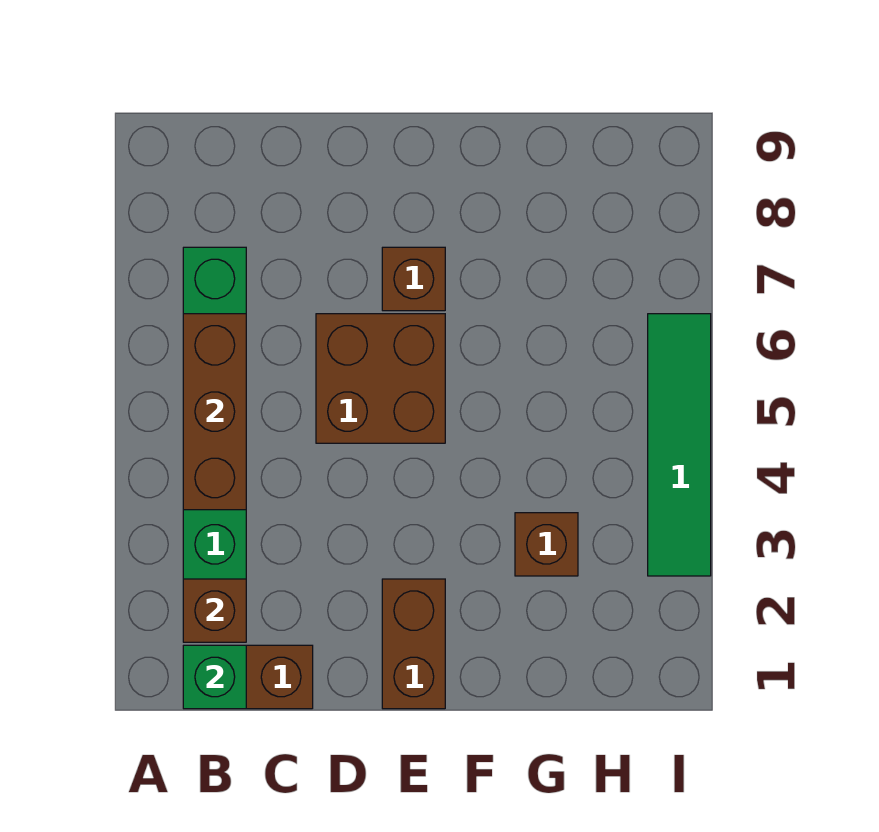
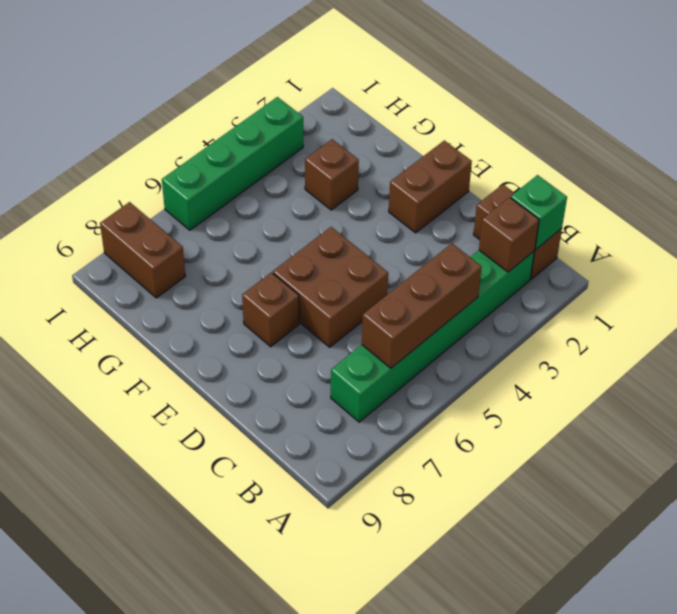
none -> brown brick H8:I8 level 1
green tile I3:I6 level 1 -> green brick I3:I6 level 1

